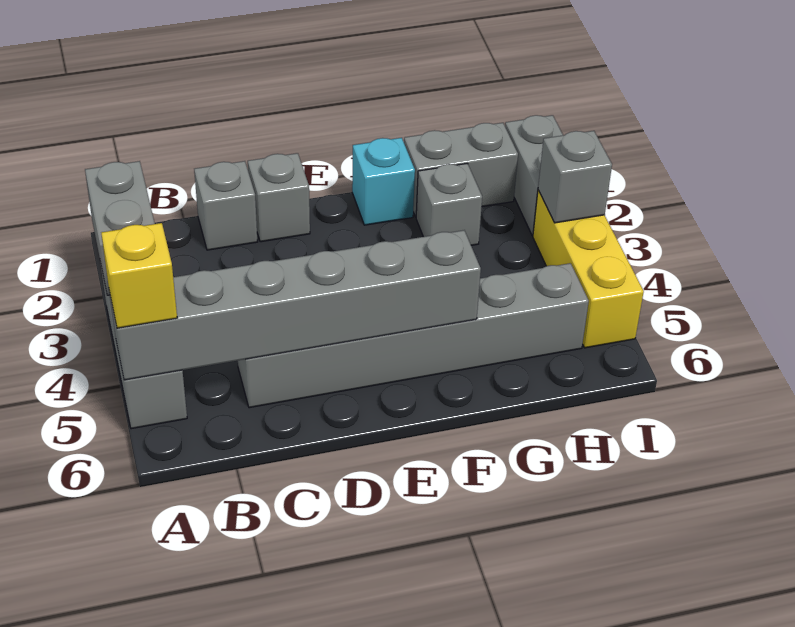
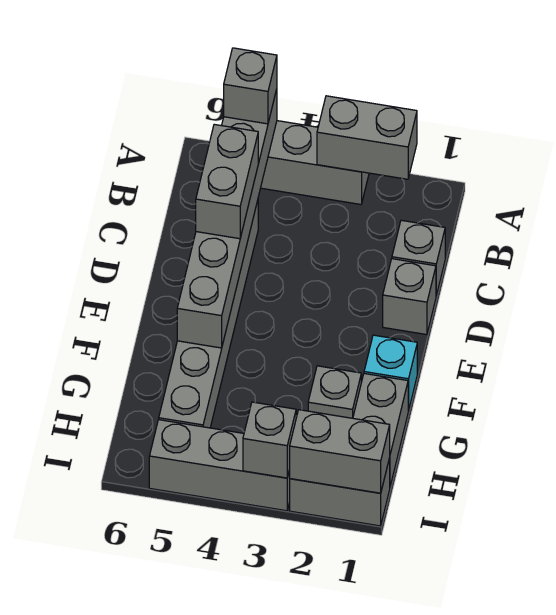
yellow brick A5 level 3 -> grey brick A5 level 3
none -> grey brick C5:D5 level 3
none -> grey brick I1:I2 level 2
yellow brick I3:I5 level 1 -> grey brick I3:I5 level 1

